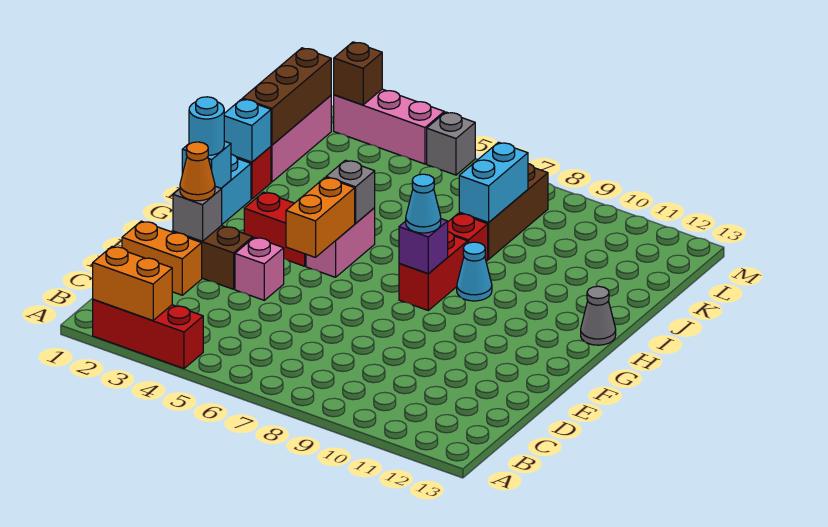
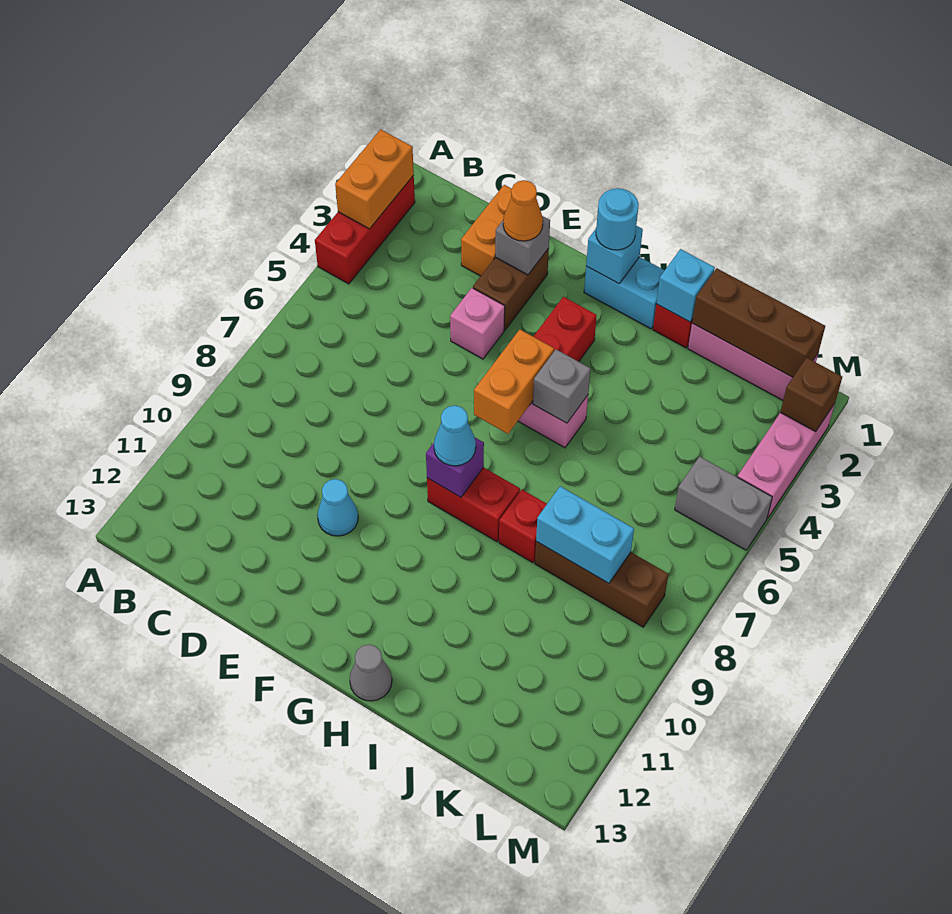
orange brick F5:G5 level 2 -> orange brick G5:G6 level 2
cyan cone H9 level 1 -> cyan cone E10 level 1
grey brick M5 level 1 -> grey brick L5:M5 level 1

